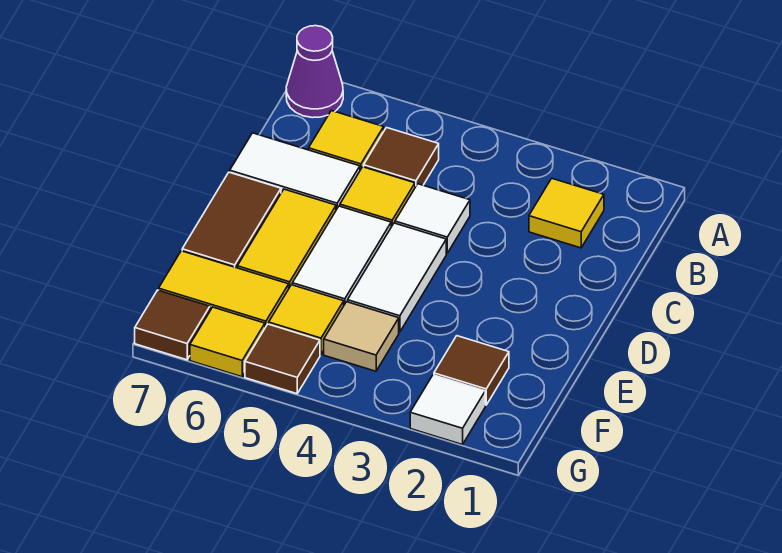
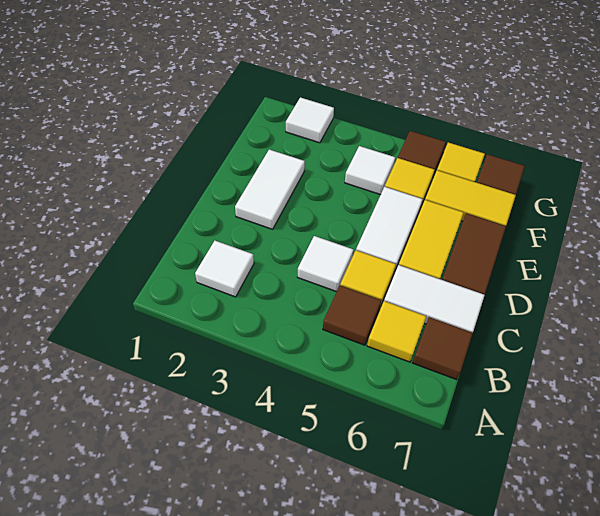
purple cone A7 level 1 -> none
yellow tile B2 level 1 -> white tile B2 level 1
white tile D4:E4 level 1 -> white tile D2:E2 level 1
brown tile F2 level 1 -> brown tile B7 level 1
tan tile F4 level 1 -> white tile F4 level 1

